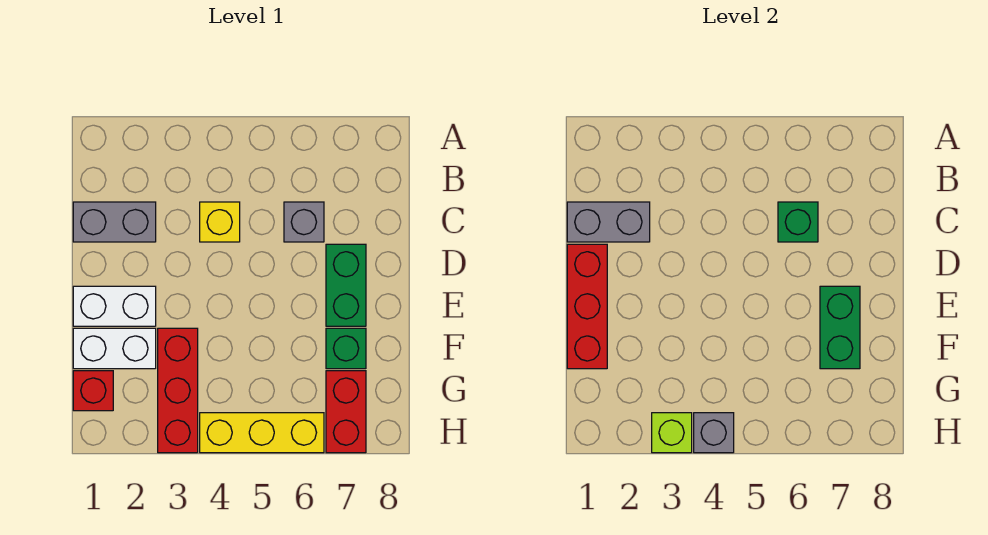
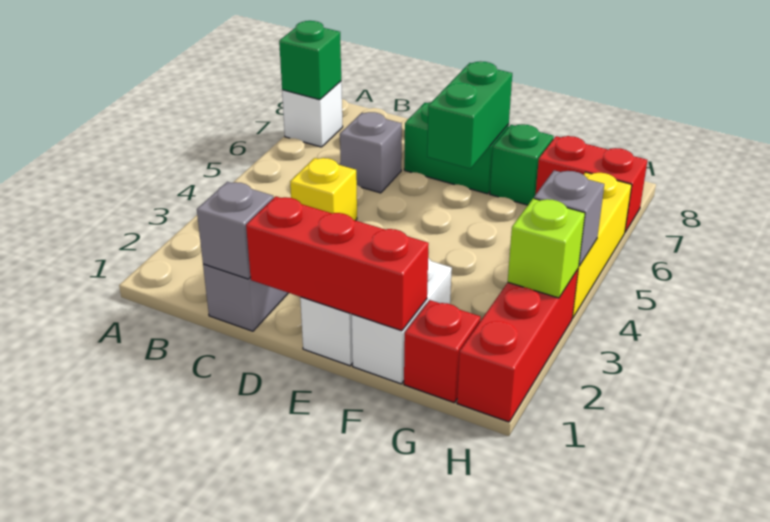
none -> white brick A7 level 1
grey brick C1:C2 level 2 -> grey brick C1 level 2
green brick C6 level 2 -> green brick A7 level 2
green brick E7:F7 level 2 -> green brick E6:E7 level 2
red brick F3:H3 level 1 -> red brick H1:H3 level 1

